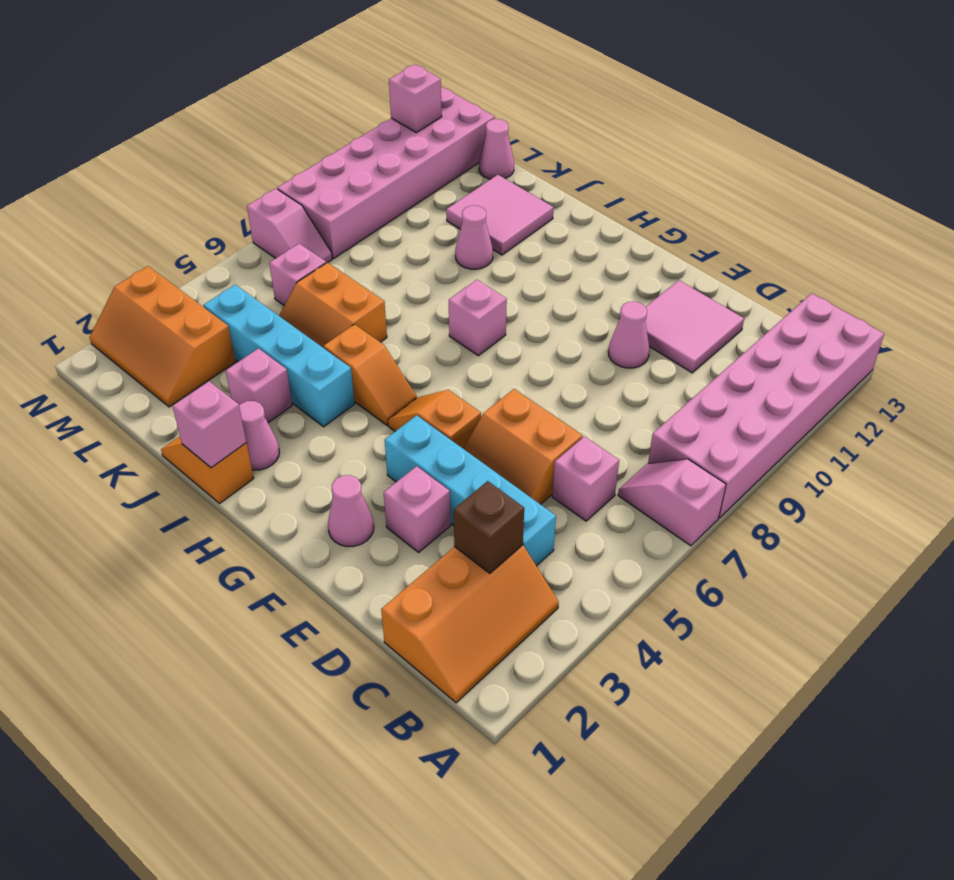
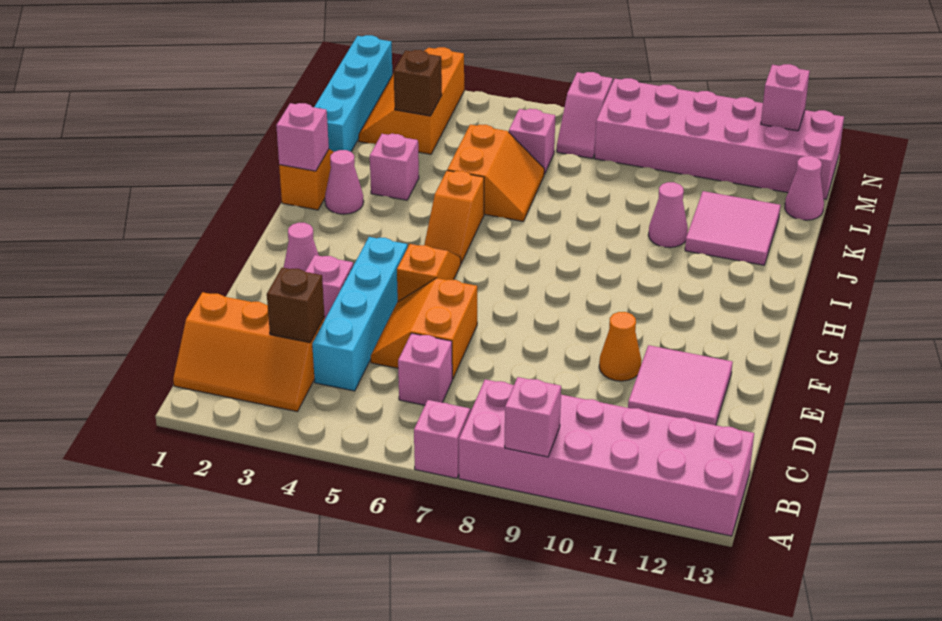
pink cone E10 level 1 -> orange cone E10 level 1
pink brick H8 level 1 -> pink brick A9 level 2
cyan brick I4:L4 level 1 -> cyan brick K1:N1 level 1
orange slope J5:K6 level 1 top 6 -> orange slope J5:K6 level 1 top 5
none -> brown brick L3 level 2

